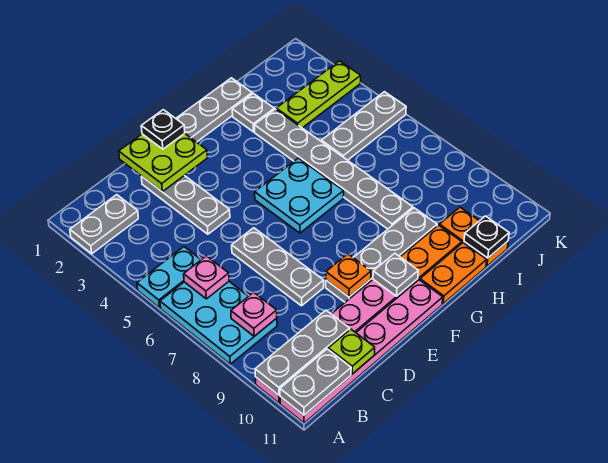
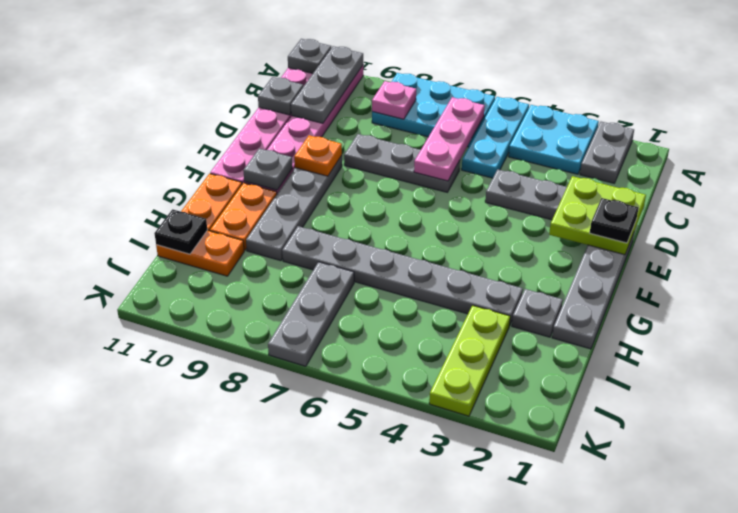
cyan plate A5:B5 level 1 -> cyan plate A5:C5 level 1
grey plate A11:B11 level 2 -> grey plate A11 level 2
pink plate B6 level 2 -> pink plate B6:D6 level 2
lime plate C11 level 2 -> grey plate C11 level 2
cyan plate F5:G6 level 1 -> cyan plate A3:B4 level 1
grey plate I5:K5 level 1 -> grey plate I7:K7 level 1

